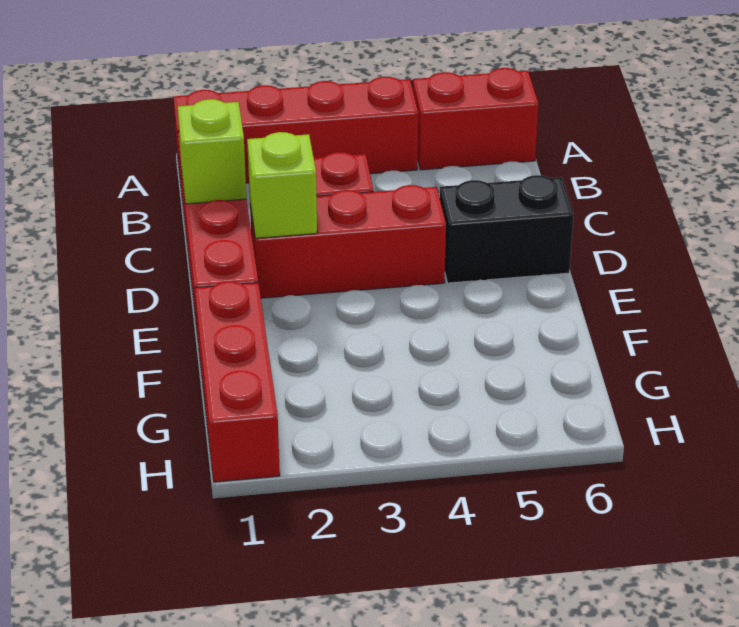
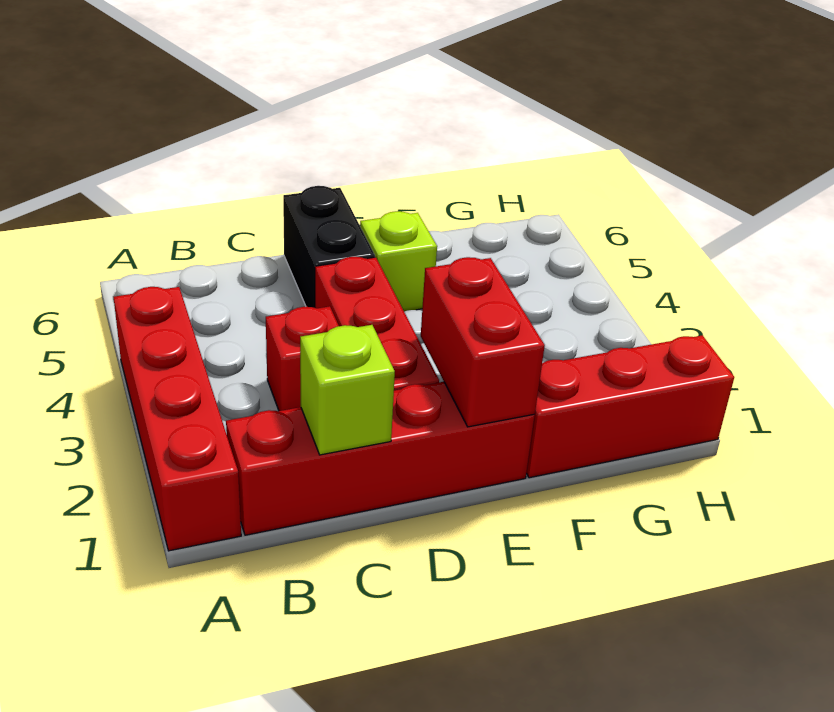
red brick A5:A6 level 1 -> red brick E1:E2 level 2
lime brick D2 level 2 -> lime brick E5 level 1

